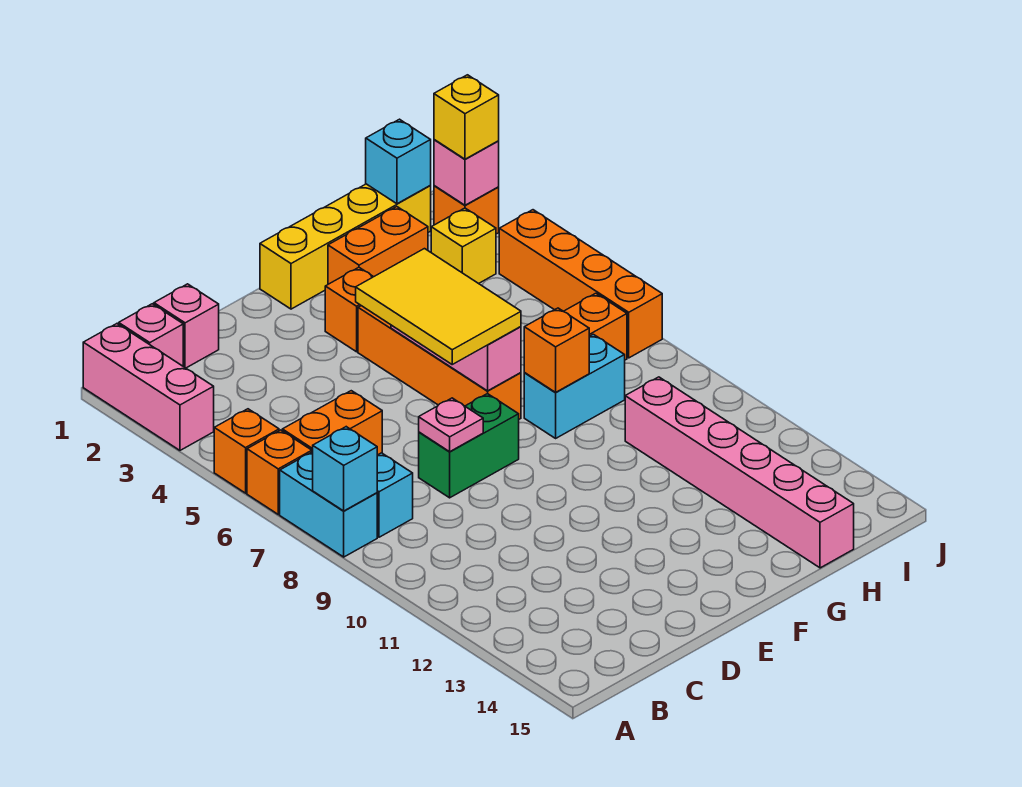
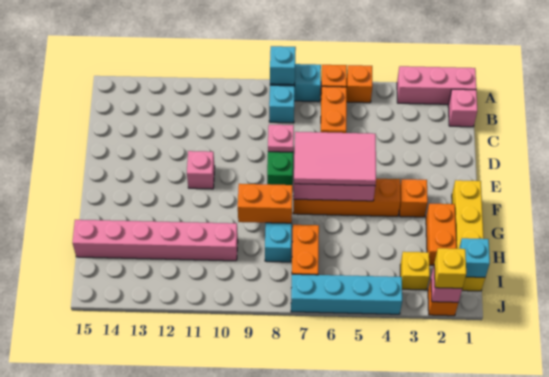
pink brick C1 level 1 -> pink brick E11 level 1
yellow tile E5:F7 level 3 -> pink tile E5:F7 level 3
orange brick G8 level 2 -> orange brick G8:G9 level 2
orange brick J4:J7 level 1 -> cyan brick J4:J7 level 1

